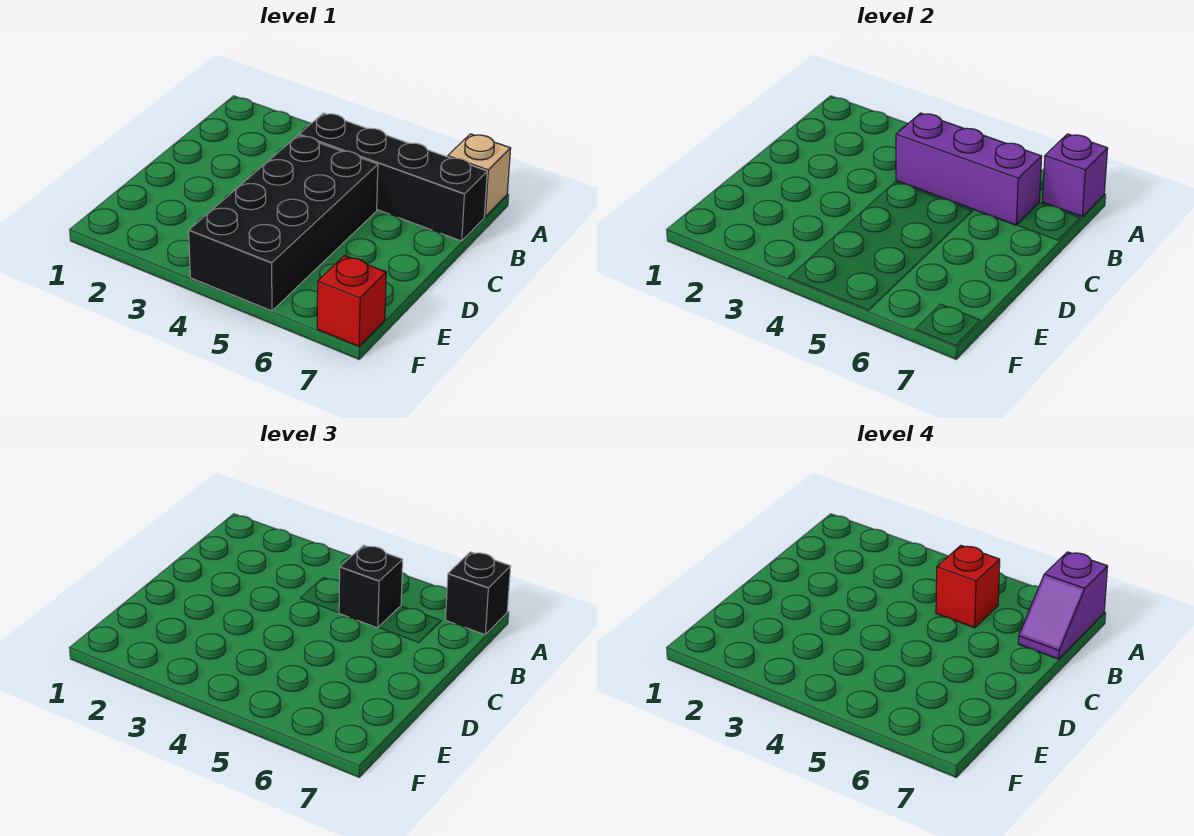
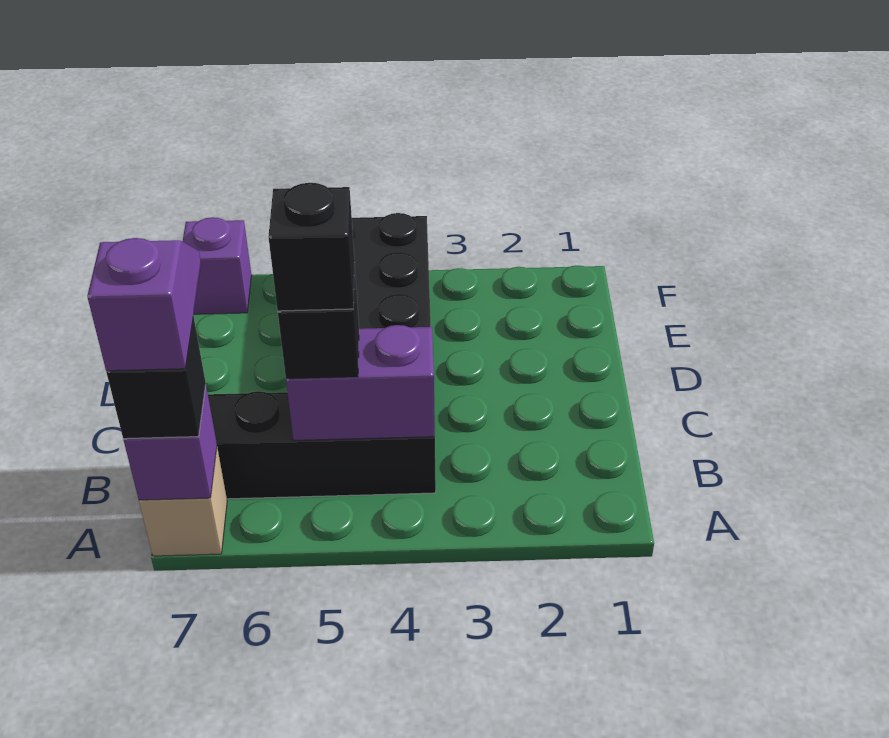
purple brick B4:B6 level 2 -> purple brick B4:B5 level 2
red brick B5 level 4 -> black brick B5 level 4
red brick F7 level 1 -> purple brick F7 level 1

